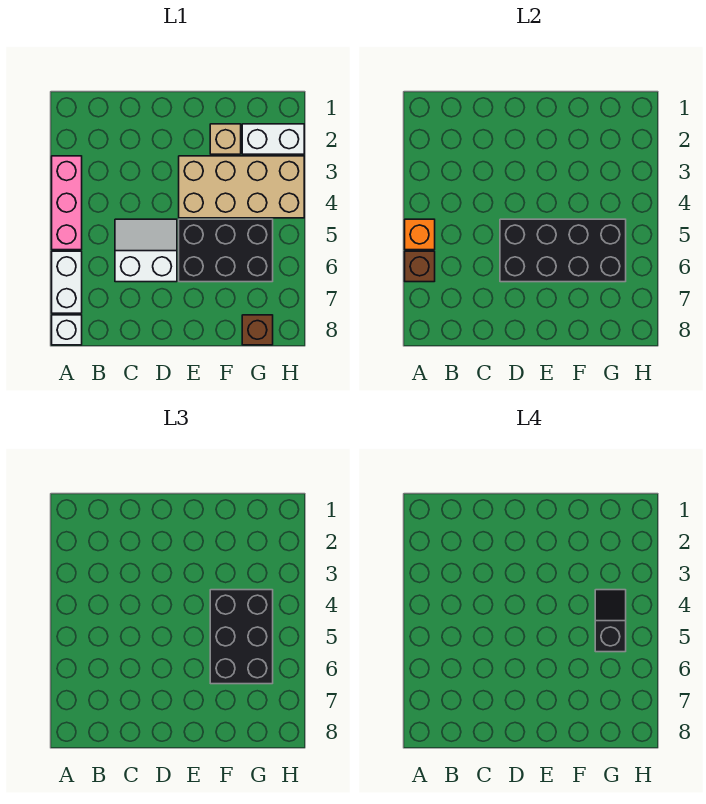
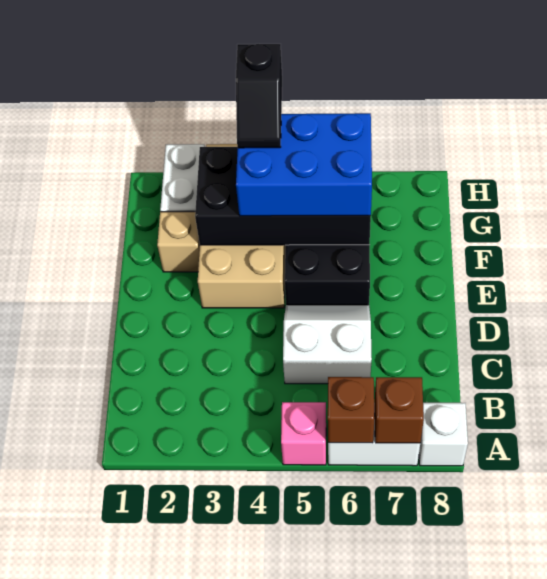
pink brick A3:A5 level 1 -> pink brick A5 level 1
orange brick A5 level 2 -> none
white slope C5:D6 level 1 top 6 -> white slope C5:D6 level 1 top C
black brick D5:G6 level 2 -> black brick F3:G6 level 2
black brick F4:G6 level 3 -> blue brick F4:G6 level 3
black slope G4:G5 level 4 top 5 -> black slope G4:H4 level 4 top H
brown brick G8 level 1 -> brown brick A7 level 2

